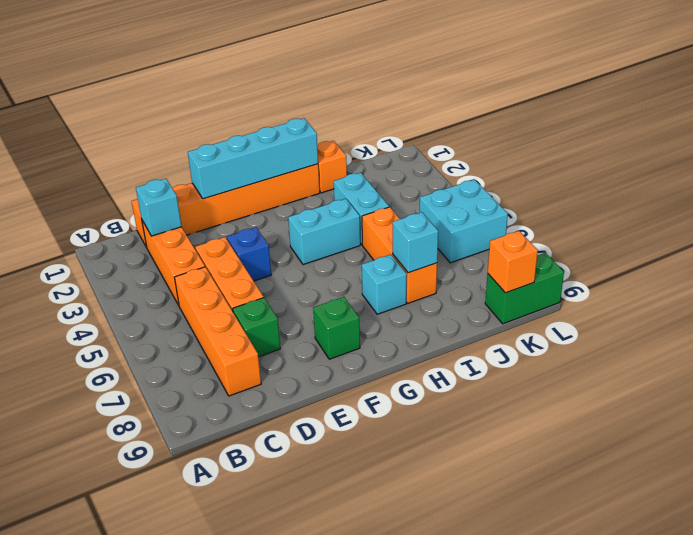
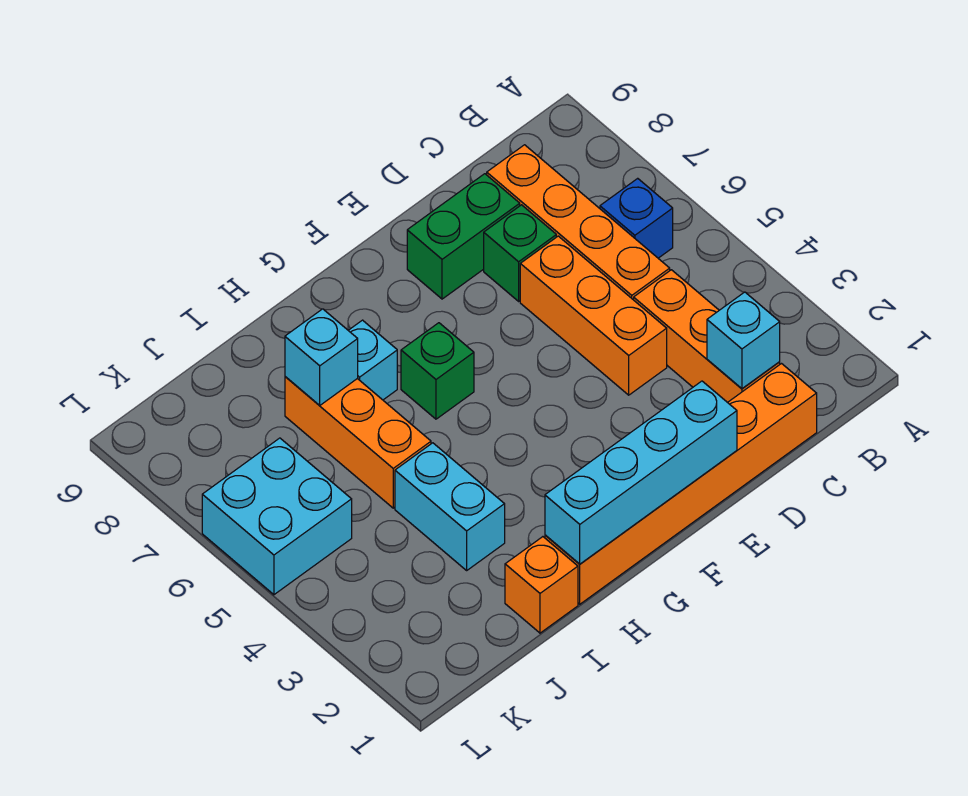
blue brick E4 level 1 -> blue brick B6 level 1
green brick F8 level 1 -> green brick G6 level 1
cyan brick G4:H4 level 1 -> none
green brick K9:L9 level 1 -> green brick D8:E8 level 1
orange brick K9 level 2 -> none

